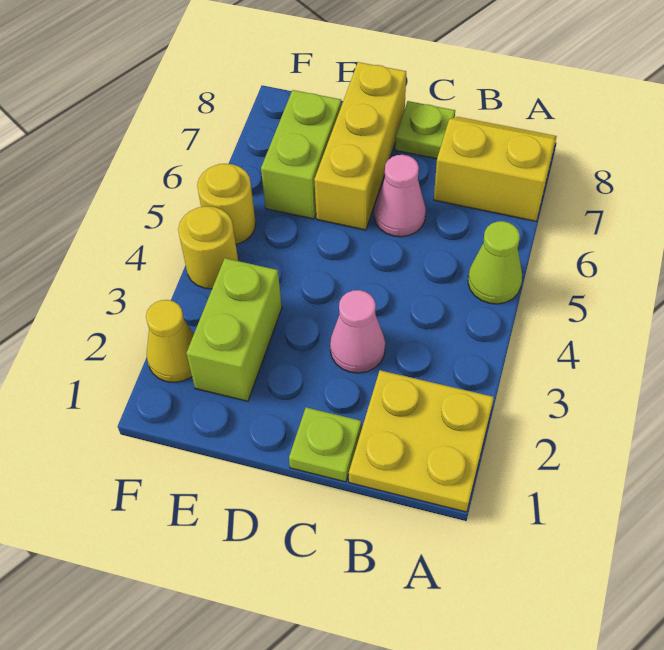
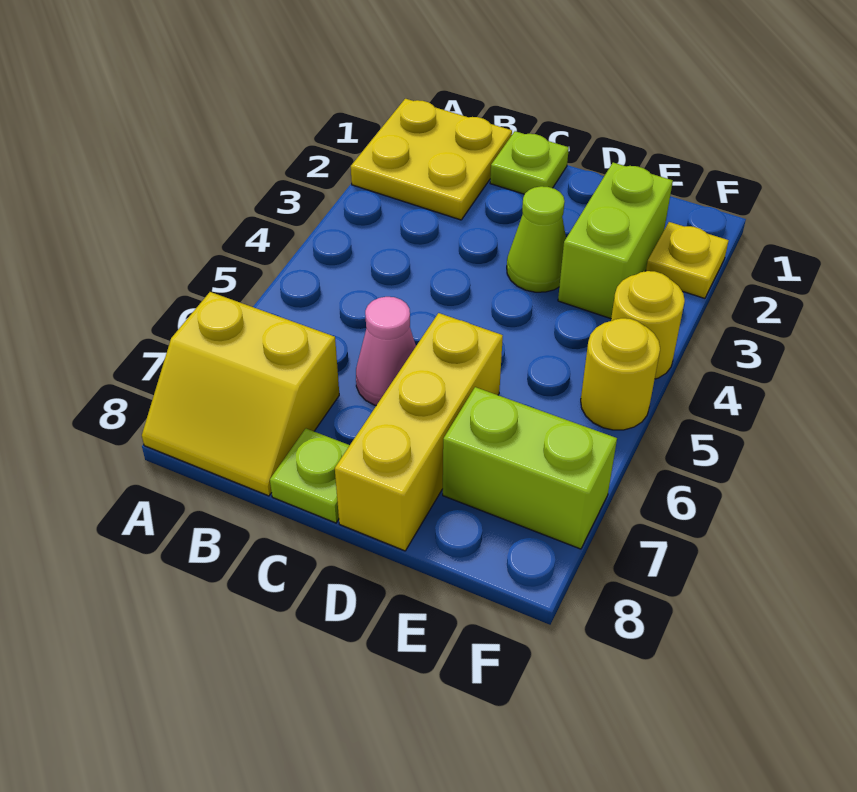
lime cone A5 level 1 -> lime cone D3 level 1
pink cone C3 level 1 -> none
lime brick E6:E7 level 1 -> lime brick E7:F7 level 1
yellow cone F2 level 1 -> yellow plate F2 level 1

